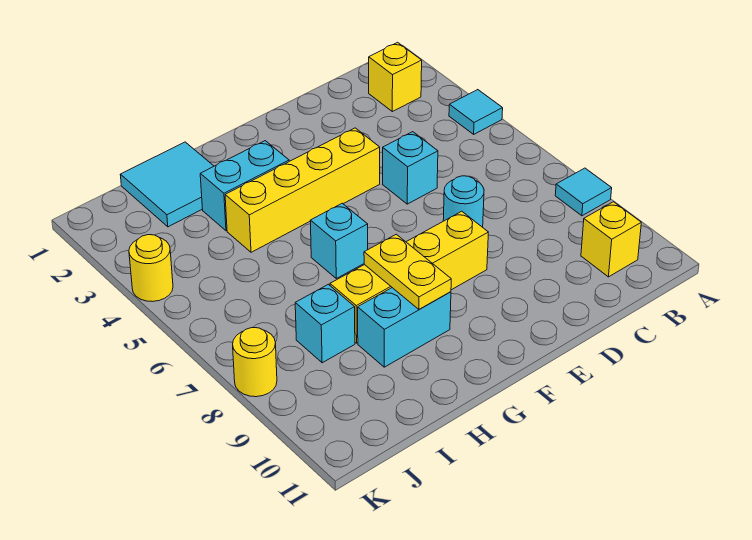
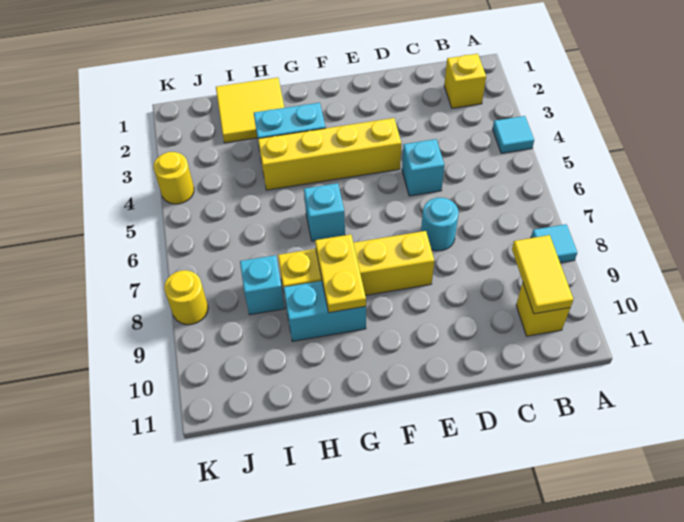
none -> yellow tile B9:B10 level 2
cyan tile H1:I2 level 1 -> yellow tile H1:I2 level 1

